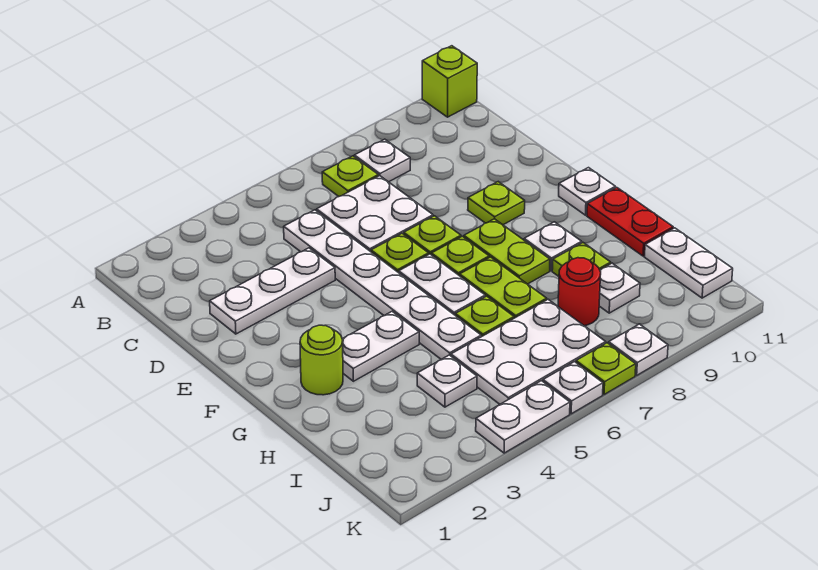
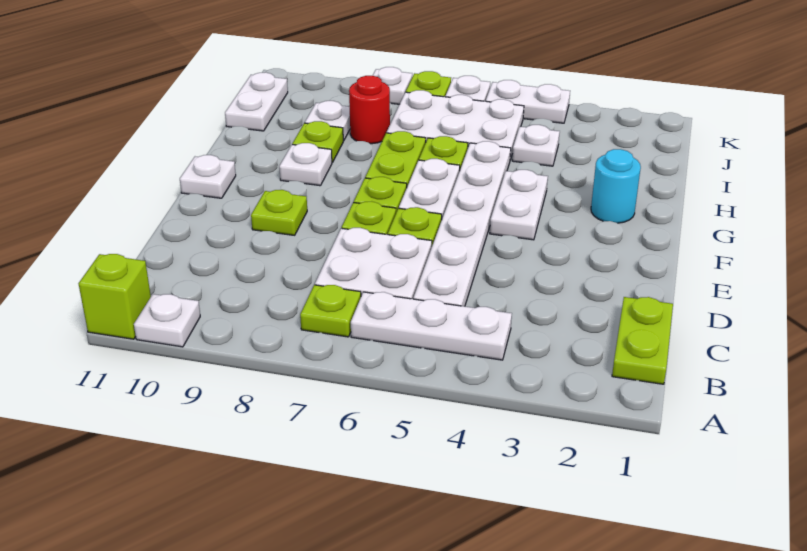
white plate B8 level 1 -> white plate A10 level 1
white plate D2:D4 level 1 -> white plate B4:B6 level 1
lime plate F8:G8 level 1 -> lime plate B1:C1 level 1
lime round brick G2 level 1 -> cyan round brick G2 level 1
white plate G3:G4 level 1 -> white plate F4:G4 level 1
red plate G11:H11 level 1 -> none

